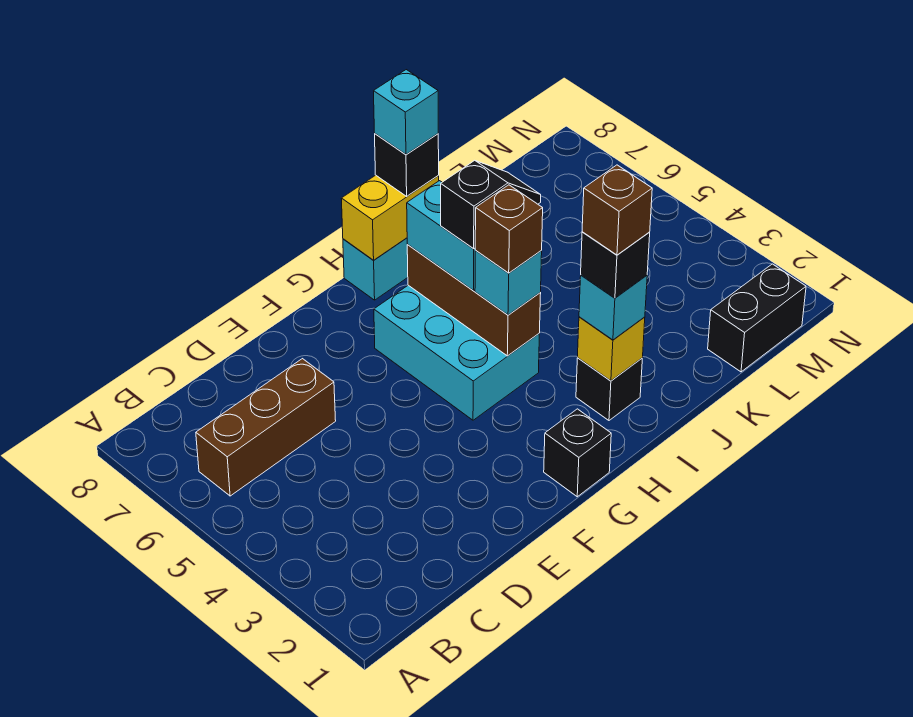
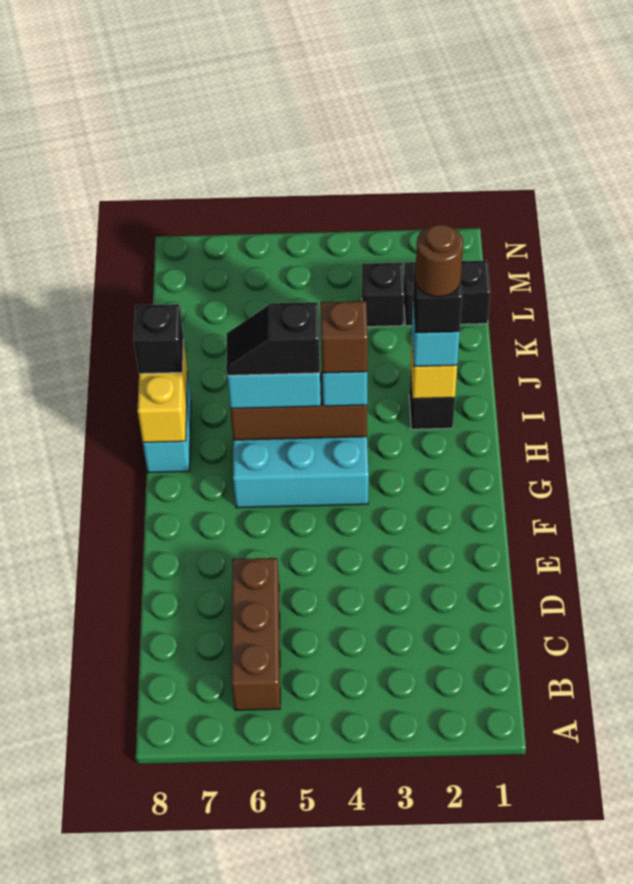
black brick G1 level 1 -> black brick L3 level 1
black slope H5:I5 level 4 top H -> black slope H5:H6 level 4 top 5
brown brick I2 level 5 -> brown round brick I2 level 5
cyan brick I8 level 4 -> none
black brick L1:M1 level 1 -> black brick L1:L2 level 1

